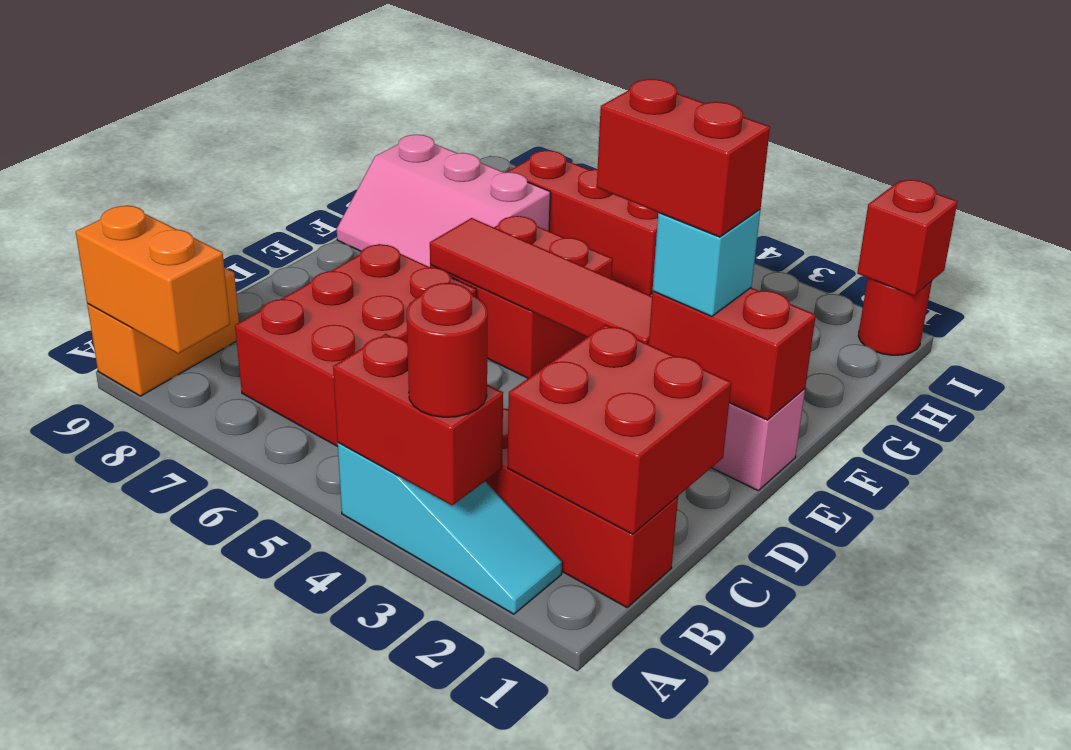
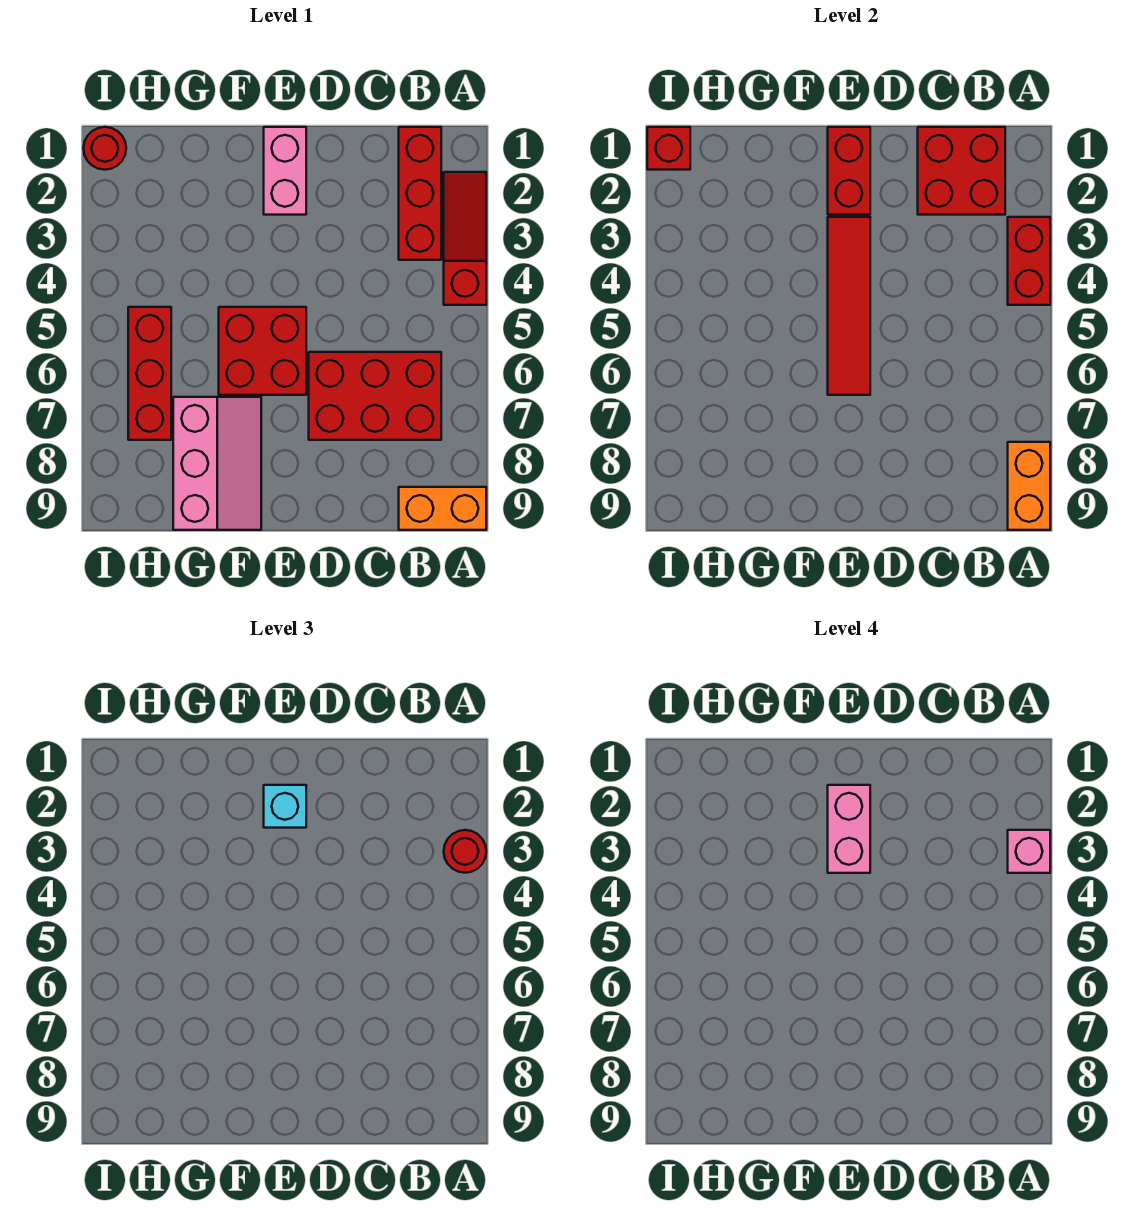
cyan slope A2:A4 level 1 top 4 -> red slope A2:A4 level 1 top 4
none -> pink brick A3 level 4
red brick E2:E3 level 4 -> pink brick E2:E3 level 4

